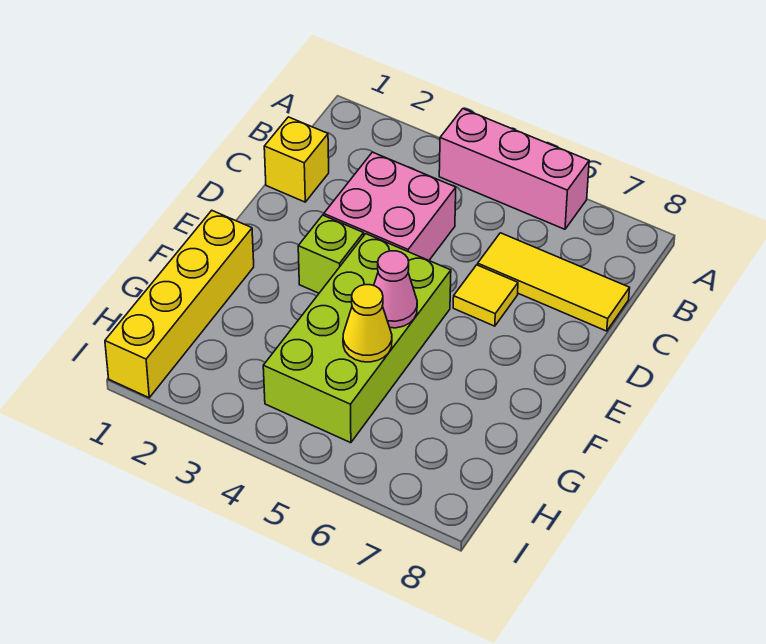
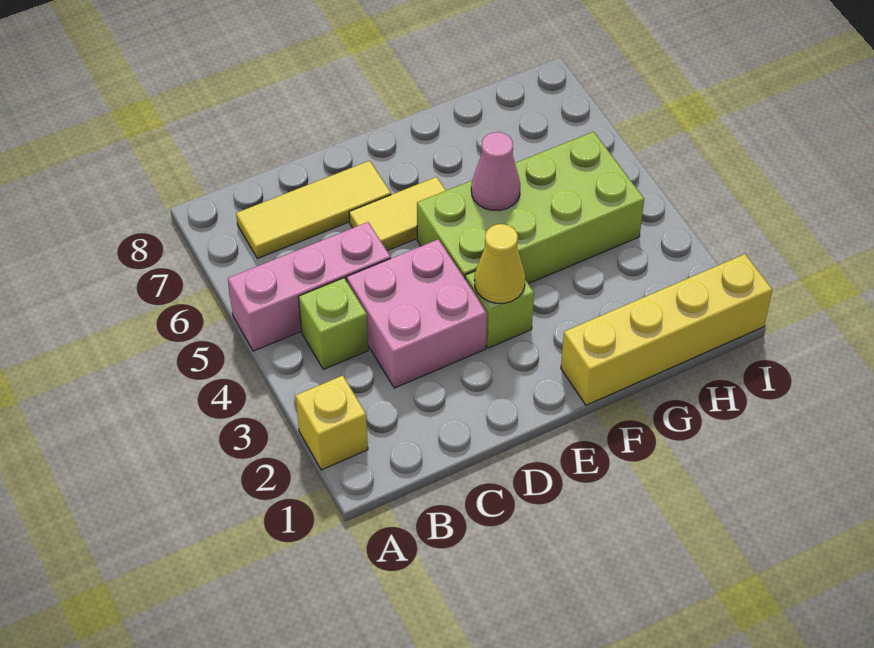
pink brick A4:A6 level 1 -> pink brick A5:C5 level 1
none -> lime brick B4 level 1
yellow brick C1 level 1 -> yellow brick A2 level 1
yellow tile C6:C8 level 1 -> yellow tile B7:D7 level 1
yellow tile D6 level 1 -> yellow tile D6:E6 level 1
yellow cone G5 level 2 -> yellow cone E3 level 2

